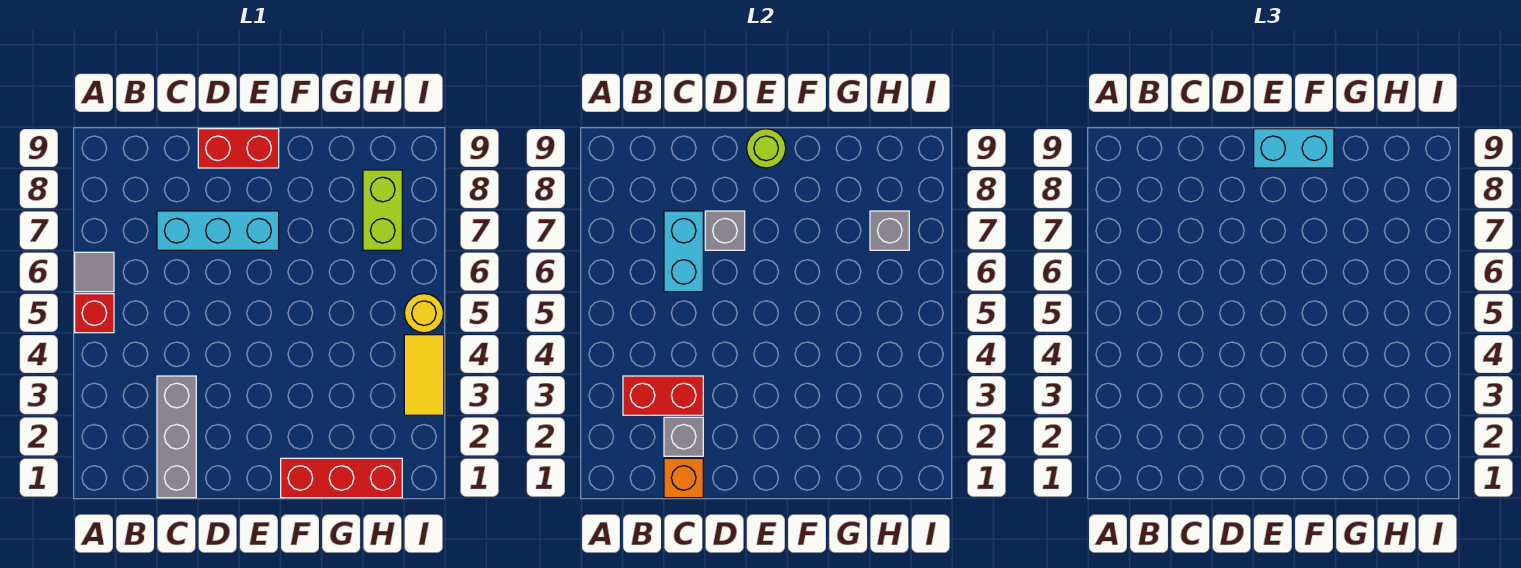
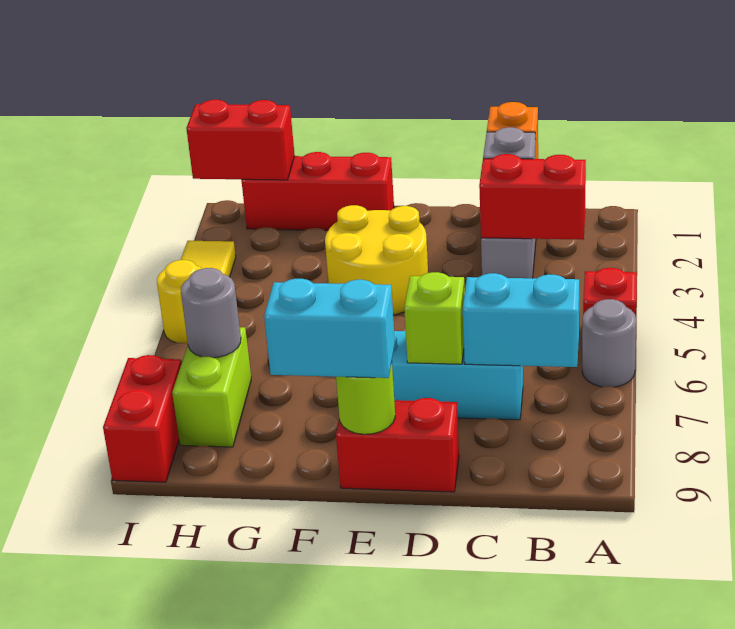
grey tile A6 level 1 -> grey round brick A6 level 1
cyan brick C6:C7 level 2 -> cyan brick B7:C7 level 2
grey brick D7 level 2 -> lime brick D7 level 2
none -> yellow round brick E3:F4 level 1
none -> red brick H1:I1 level 2
grey brick H7 level 2 -> grey round brick H7 level 2
none -> red brick I8:I9 level 1

